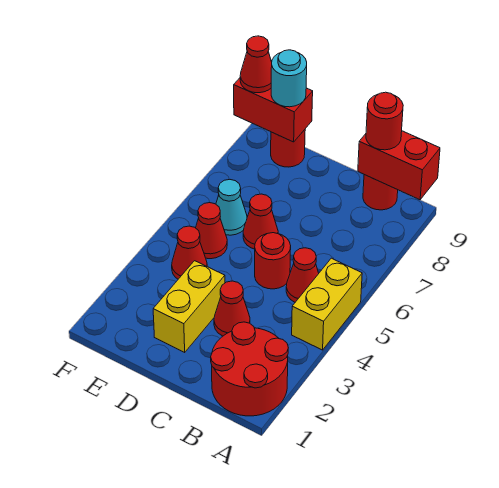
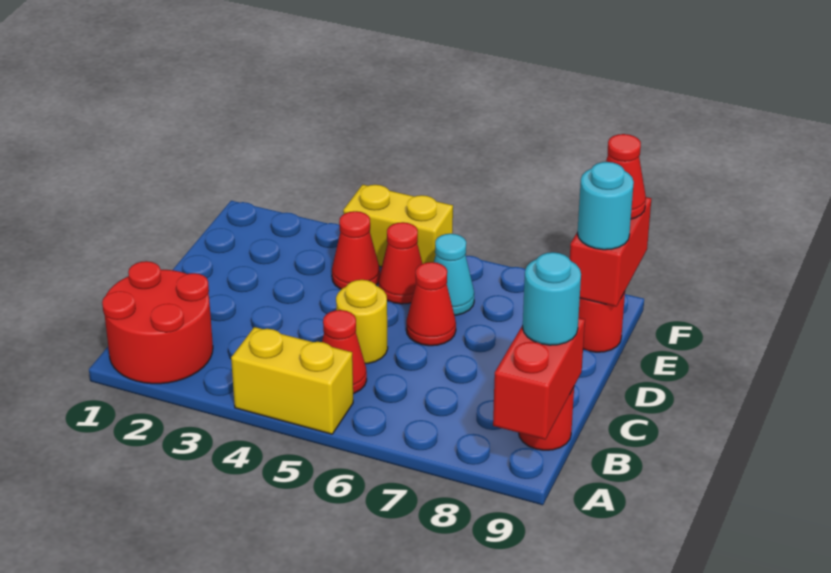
red round brick B9 level 3 -> cyan round brick B9 level 3
red cone C3 level 1 -> none
red round brick C5 level 1 -> yellow round brick C5 level 1
yellow brick D2:D3 level 1 -> yellow brick F4:F5 level 1

